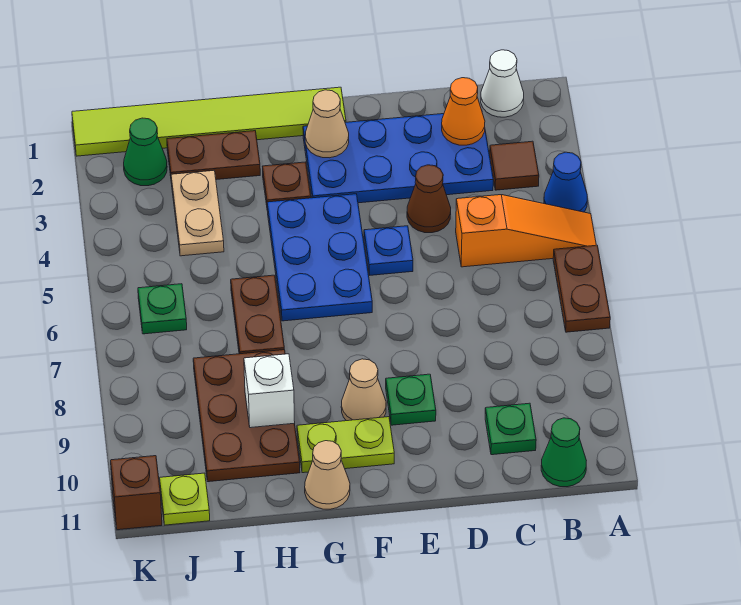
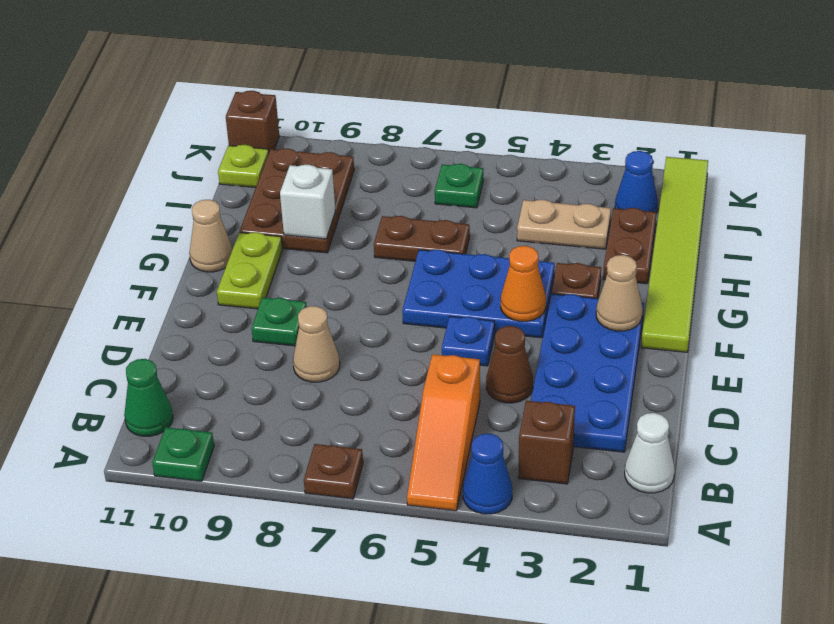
brown plate A6:A7 level 1 -> brown plate A7 level 1
brown tile B3 level 1 -> brown brick B3 level 1
orange cone C2 level 2 -> orange cone F4 level 2
green plate C10 level 1 -> green plate A10 level 1
tan cone F9 level 1 -> tan cone D8 level 1
brown plate H8:I10 level 1 -> brown plate H9:J10 level 1
green cone J2 level 1 -> blue cone J2 level 1

